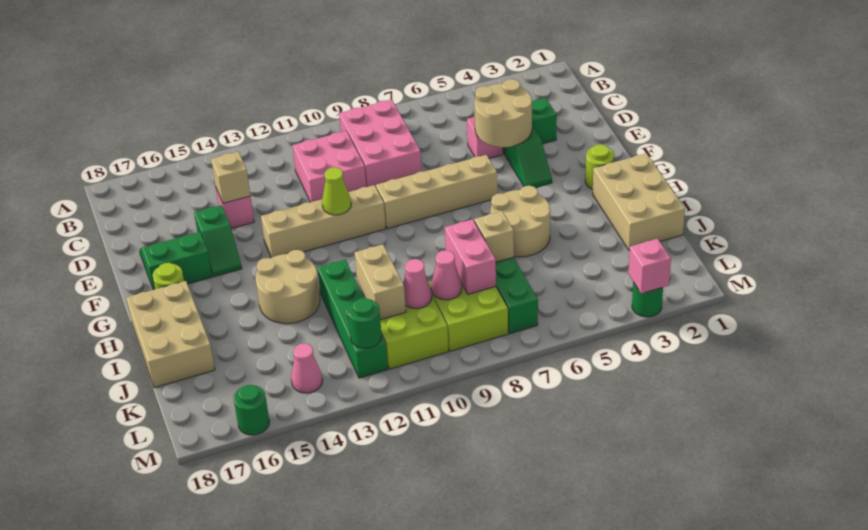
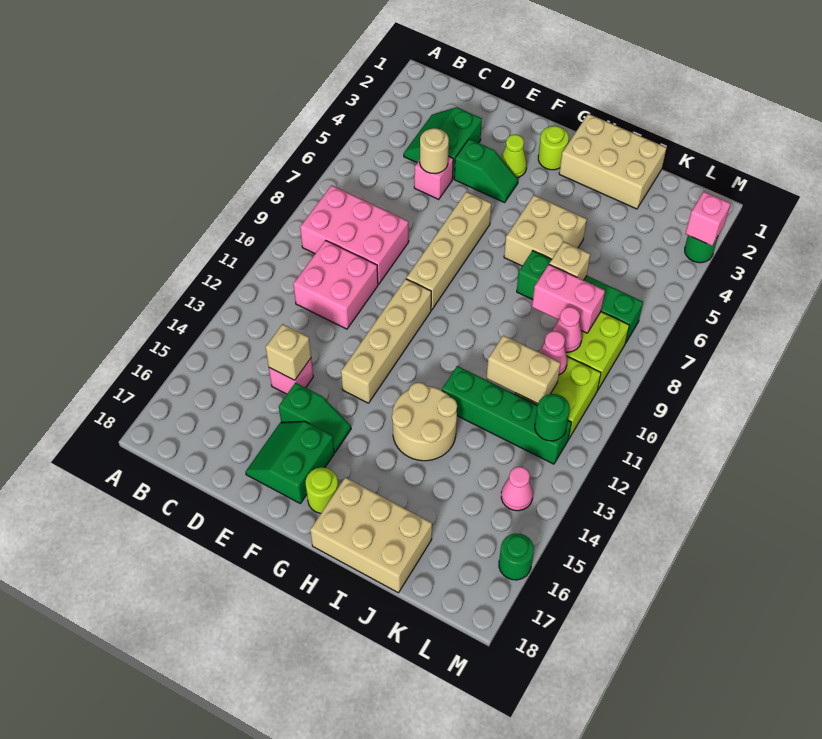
tan round brick D4:E5 level 2 -> tan round brick D5 level 2
lime cone F11 level 2 -> lime cone F3 level 1
tan round brick H5:I6 level 1 -> tan brick H5:I6 level 1

